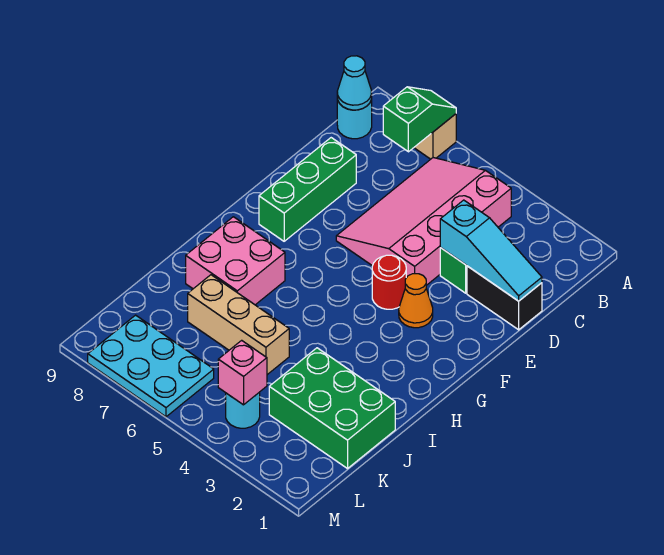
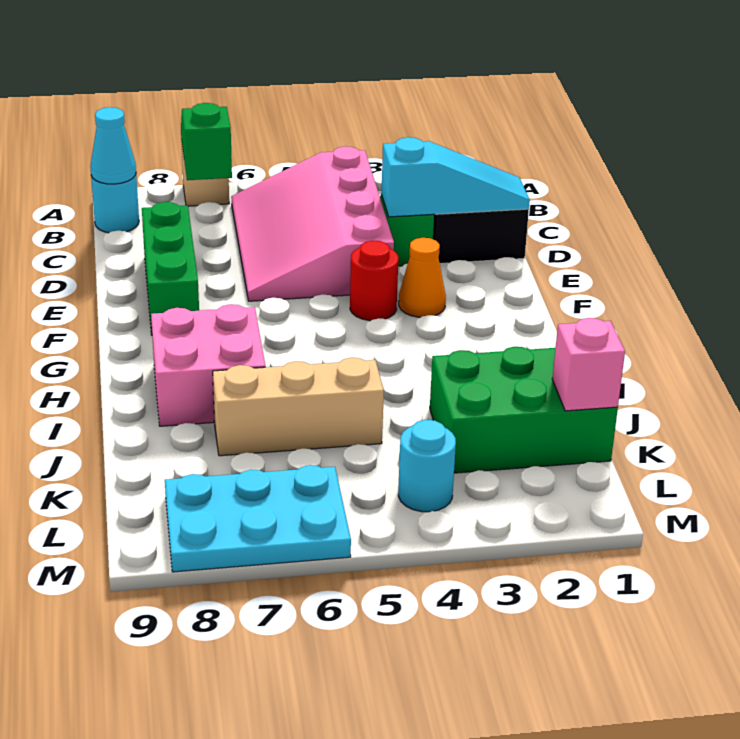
pink brick L4 level 2 -> pink brick K1 level 2

